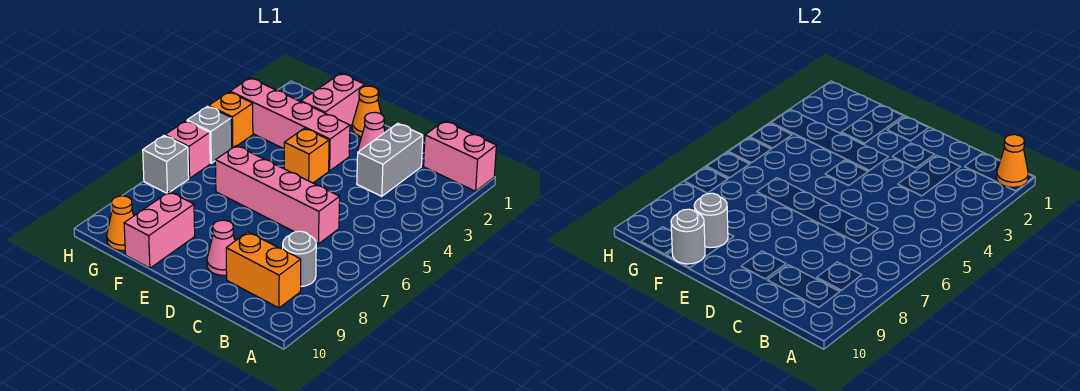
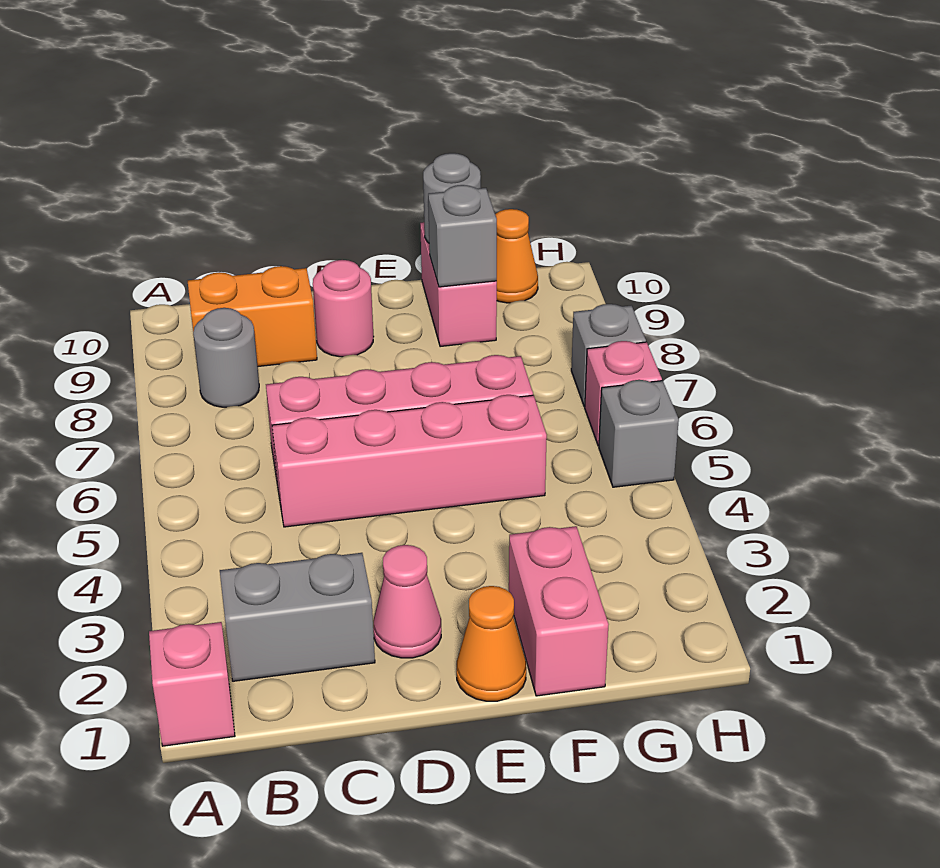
pink brick A1:B1 level 1 -> pink brick A1 level 1
orange cone A1 level 2 -> none
grey brick C2:C3 level 1 -> grey brick B2:C2 level 1
pink cone D9 level 1 -> pink round brick D9 level 1
pink brick E3:H3 level 1 -> pink brick C5:F5 level 1
orange brick E4 level 1 -> none
grey round brick F9 level 2 -> grey brick F9 level 2
orange brick H4 level 1 -> none

